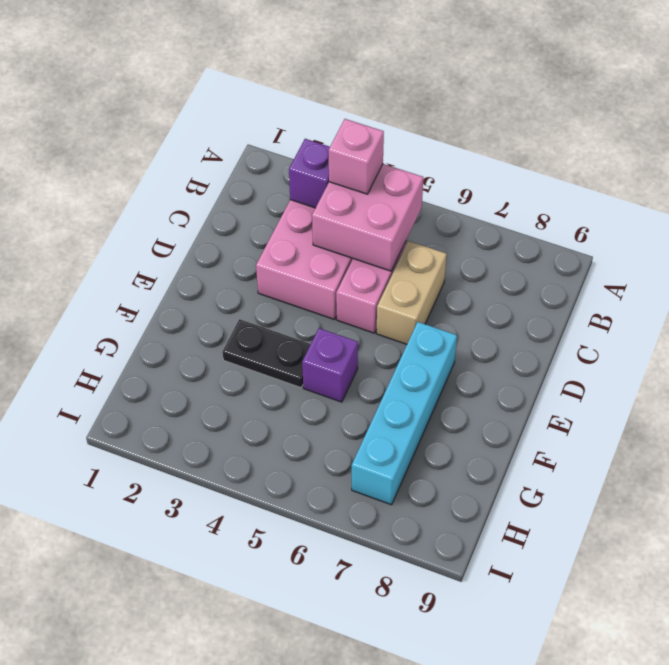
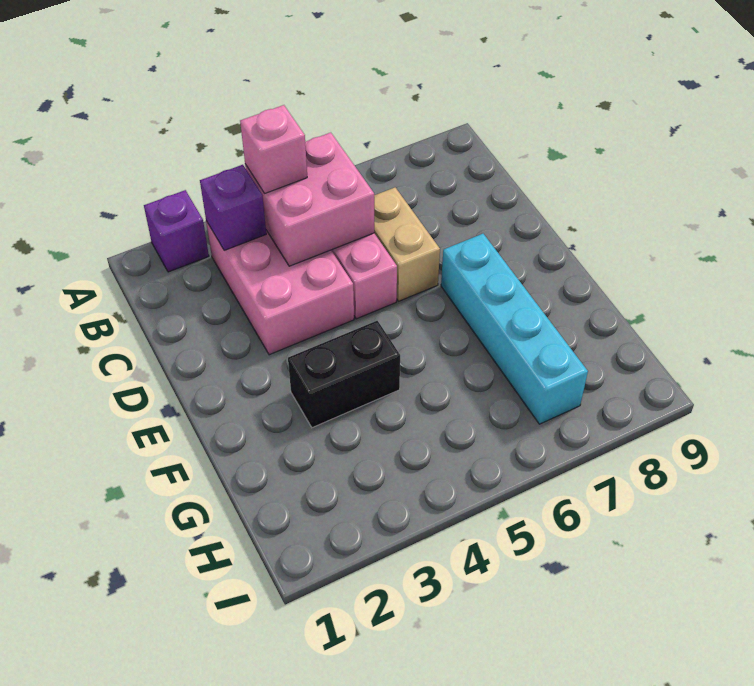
black plate F3:F4 level 1 -> black brick F3:F4 level 1
purple brick F5 level 1 -> purple brick A2 level 1

